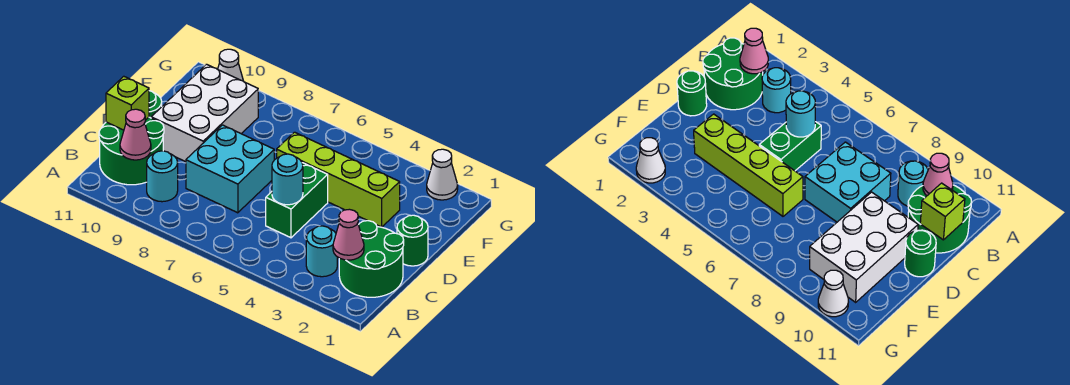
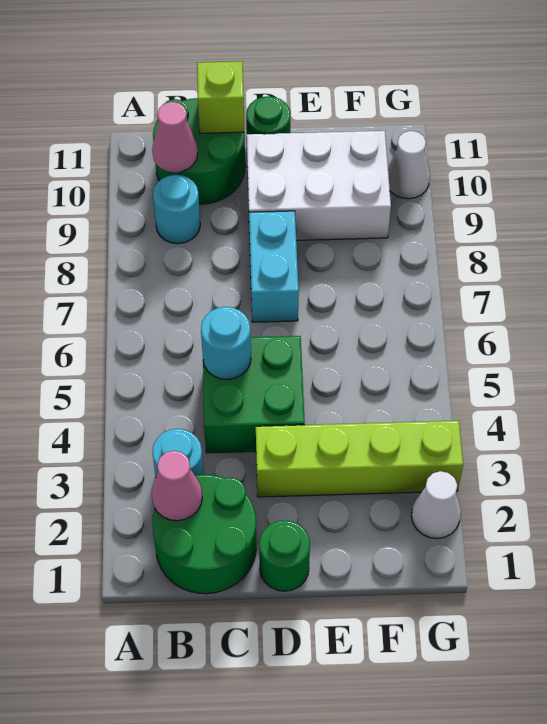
green brick C5:D5 level 1 -> green brick C4:D5 level 1
cyan brick C7:D8 level 1 -> cyan brick D7:D8 level 1
lime brick E3:E6 level 1 -> lime brick D3:G3 level 1

